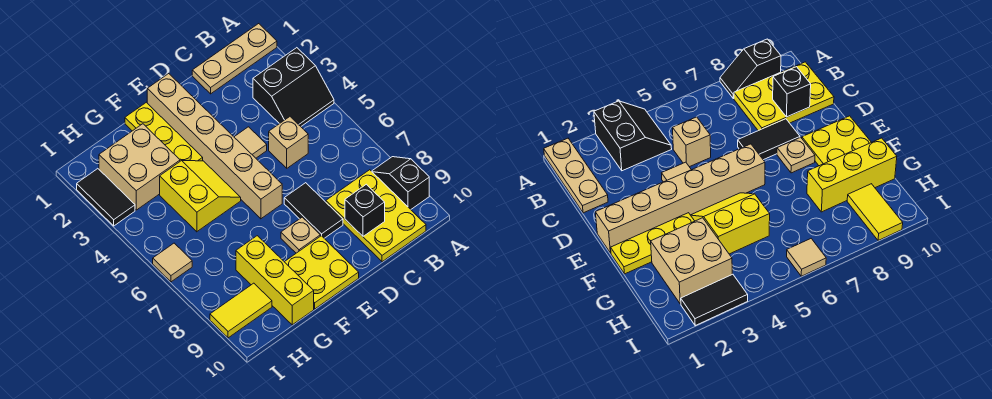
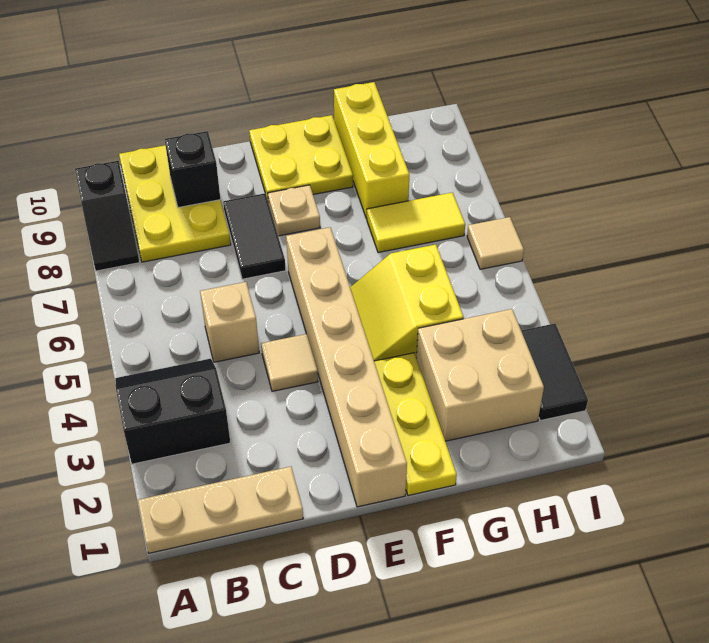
yellow tile H9:I9 level 1 -> yellow tile G7:H7 level 1

